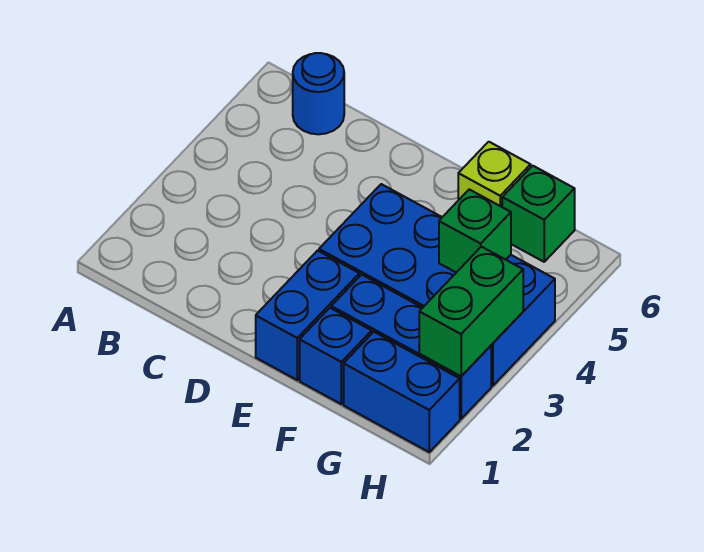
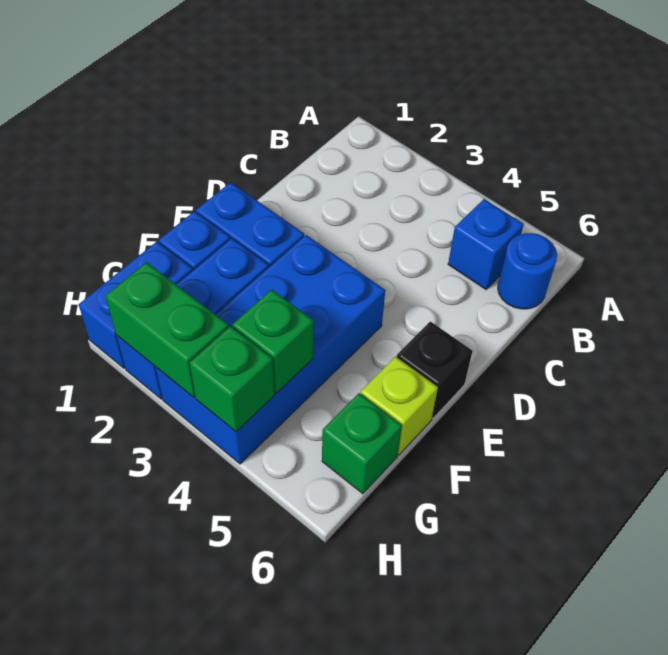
none -> blue brick B5 level 1
none -> black brick E6 level 1
none -> green brick H4 level 2

